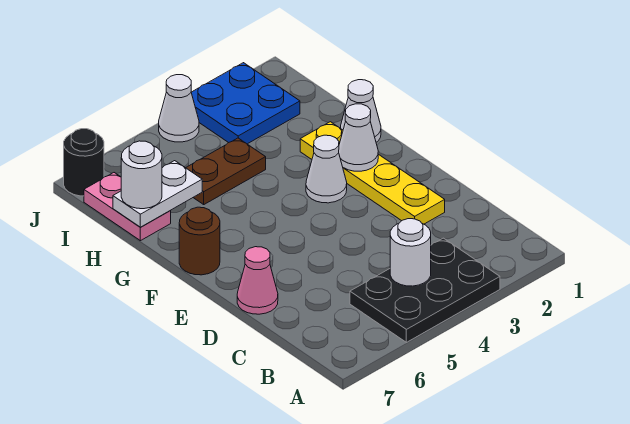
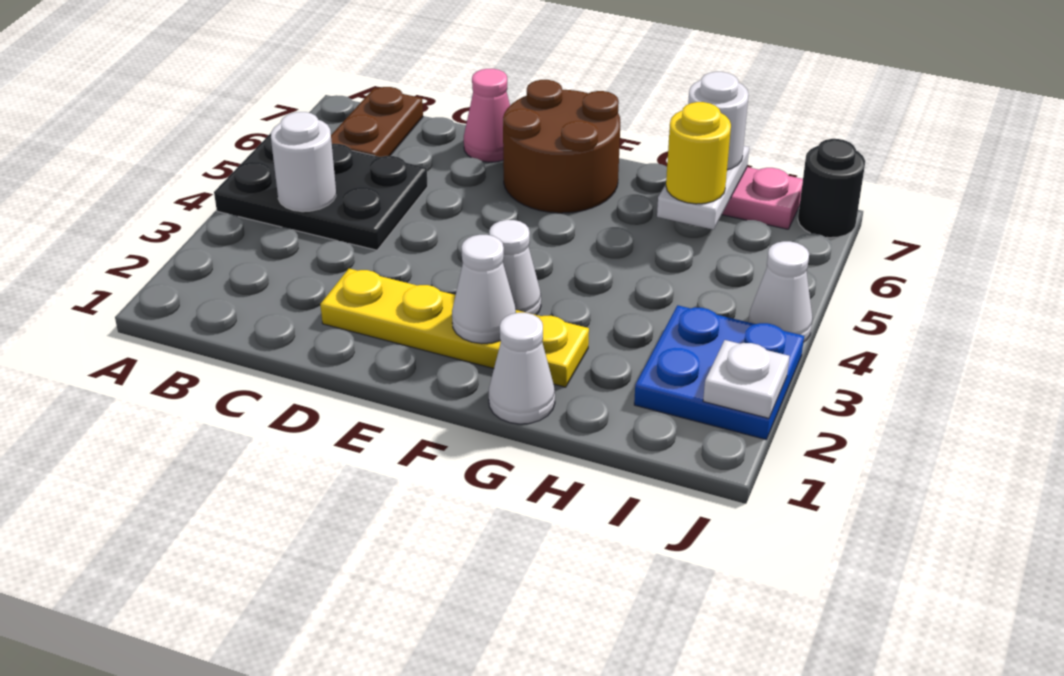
black plate A3:B5 level 1 -> black plate A4:C5 level 1
brown round brick F7 level 1 -> brown round brick E6:F7 level 1
brown plate H4:H5 level 1 -> brown plate B6:B7 level 1
none -> yellow round brick H6 level 3
none -> white plate J2 level 2

